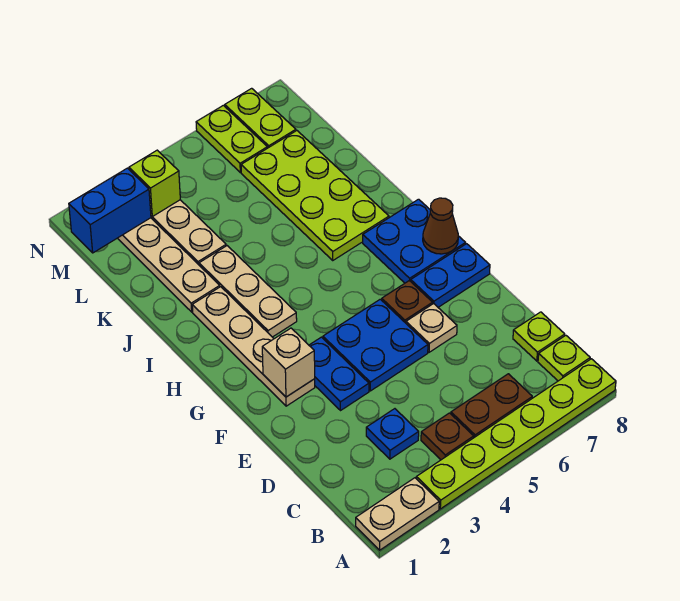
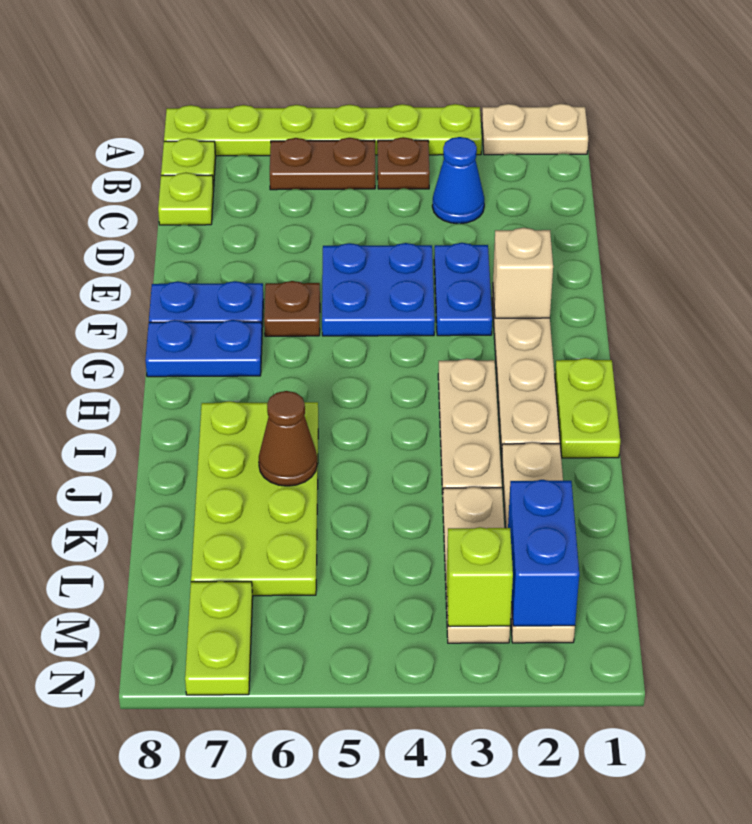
blue plate C3 level 1 -> blue cone C3 level 1
tan plate E6 level 1 -> none
blue plate G7:H8 level 1 -> blue plate G7:G8 level 1
brown cone G8 level 2 -> brown cone J6 level 2
blue brick M1:M2 level 2 -> blue brick L2:M2 level 2
lime plate M6:N6 level 1 -> lime plate H1:I1 level 1

